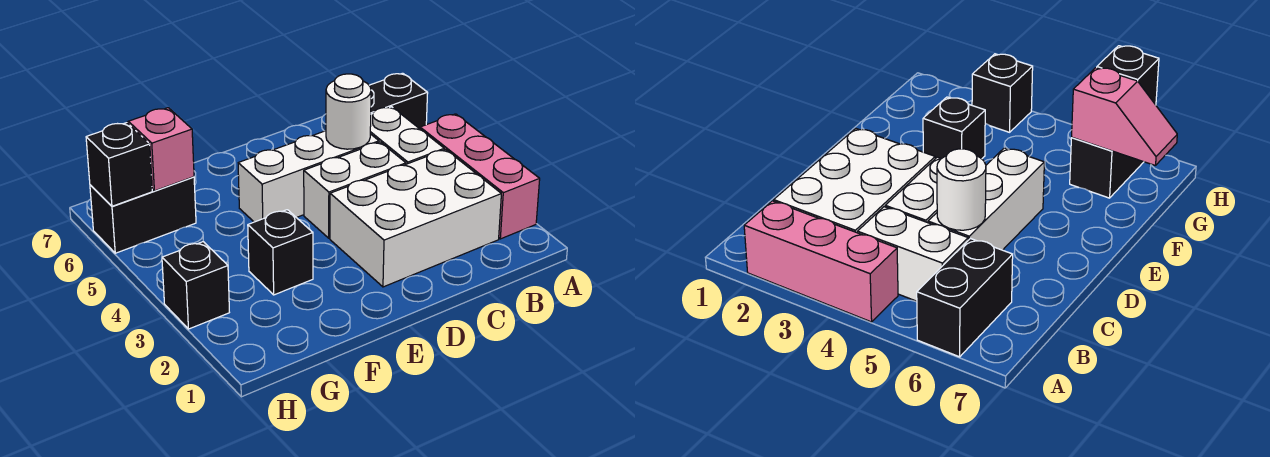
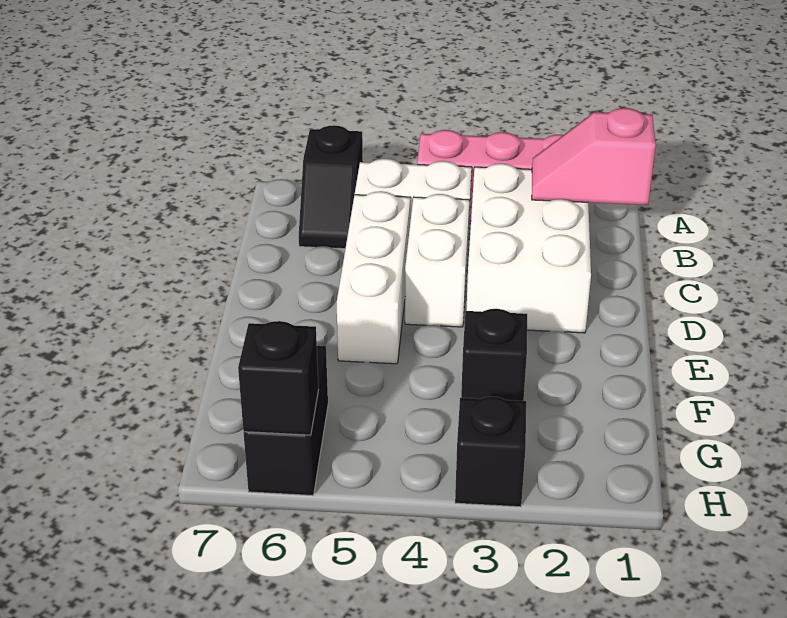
black brick A6:B6 level 1 -> black slope A6:B6 level 1 top A
white round brick C5 level 2 -> none
pink slope G6:G7 level 2 top 6 -> pink slope B1:B2 level 2 top 1

